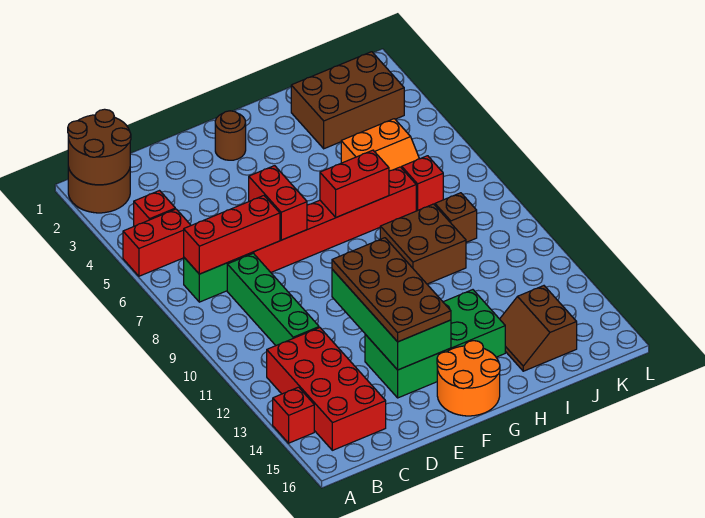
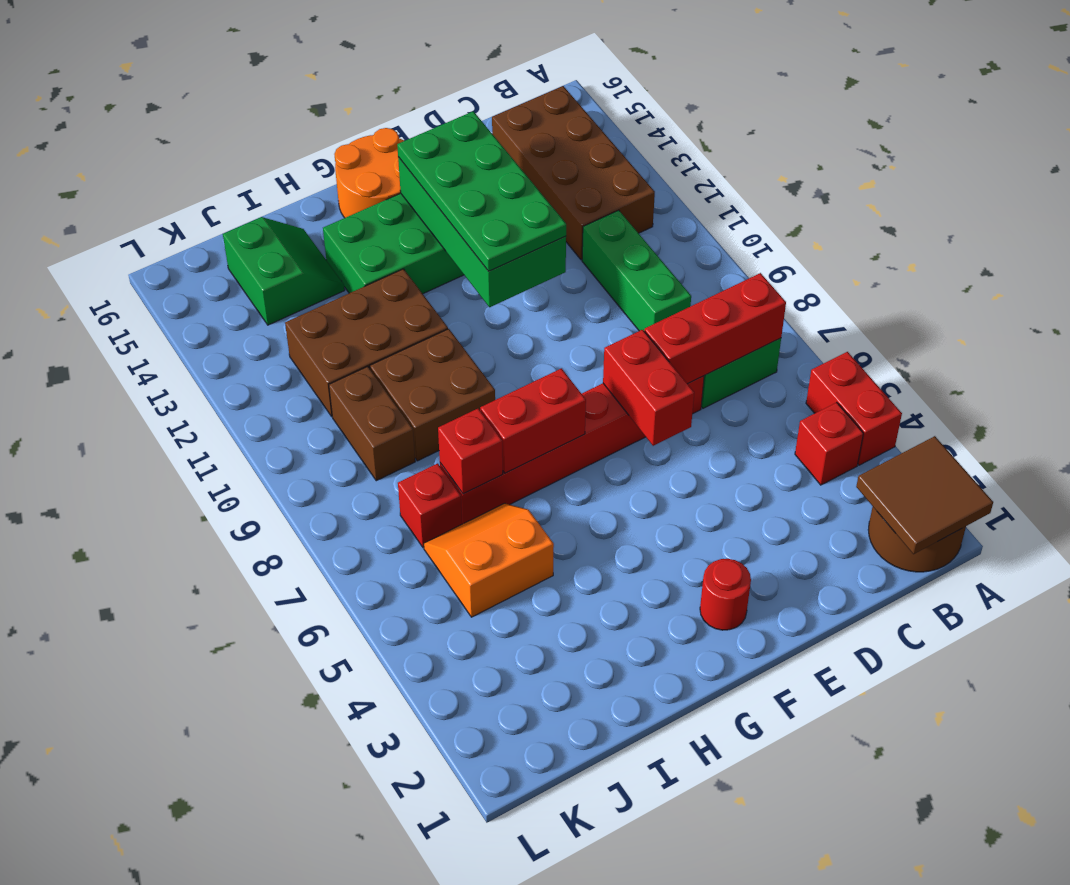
brown round brick A1:B2 level 2 -> brown tile A1:B2 level 2
red brick A5:B5 level 1 -> red brick A4:A5 level 1
red brick A14 level 1 -> red brick I7 level 2
red brick B12:C15 level 1 -> brown brick B12:C15 level 1
green brick C8:C11 level 1 -> green brick C9:C11 level 1
brown plate E11:F14 level 3 -> green plate E11:F14 level 3
brown round brick F2 level 1 -> red round brick F2 level 1
brown brick I2:K3 level 1 -> brown brick H11:J12 level 1
brown slope I14:J15 level 1 top J -> green slope I14:J15 level 1 top J
brown brick J9 level 1 -> brown brick J9:J10 level 1

